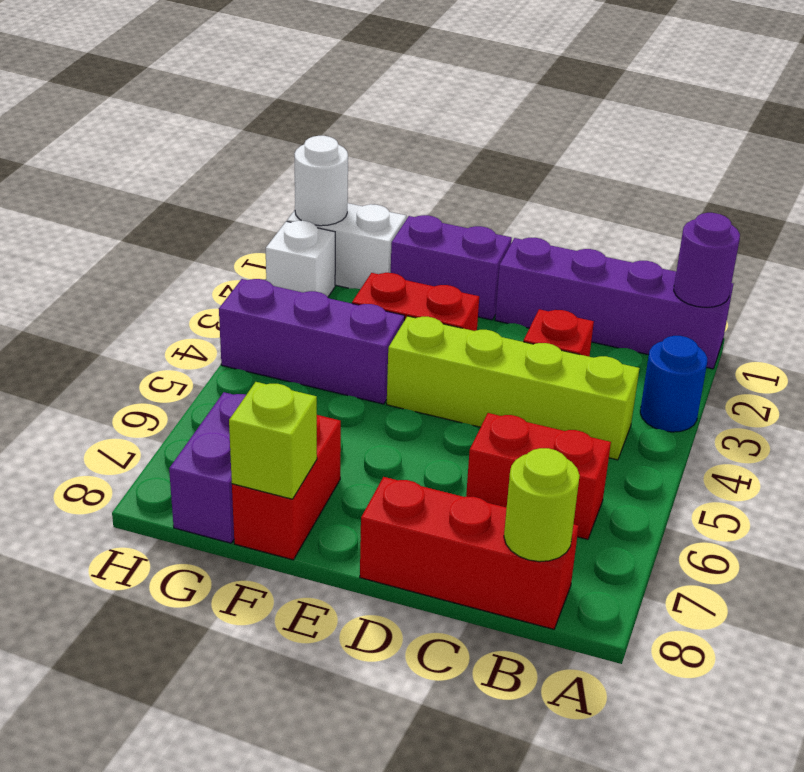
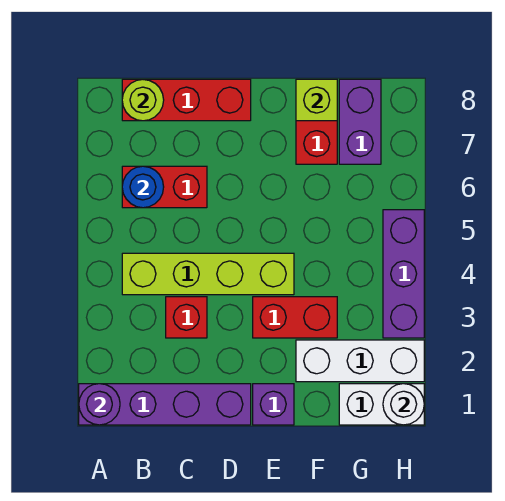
blue round brick A3 level 1 -> blue round brick B6 level 2
purple brick E1:F1 level 1 -> purple brick E1 level 1
purple brick F4:H4 level 1 -> purple brick H3:H5 level 1
white brick H2 level 1 -> white brick F2:H2 level 1

